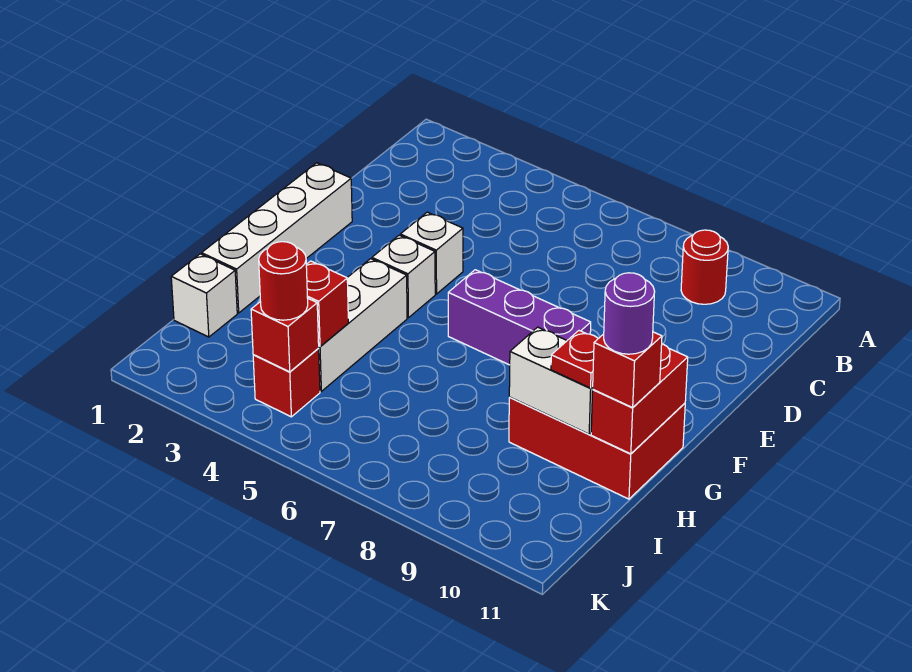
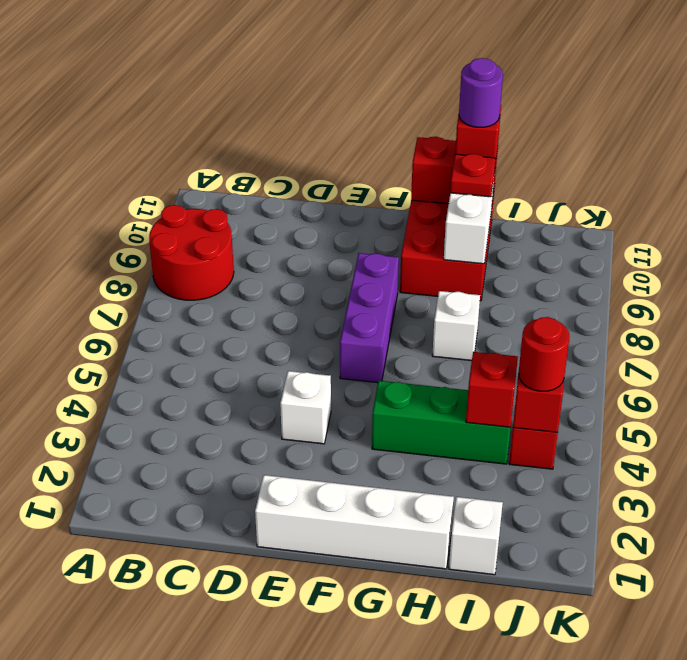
red round brick B9 level 1 -> red round brick A8:B9 level 1
white brick F4 level 1 -> white brick H7 level 1
white brick G4:I4 level 1 -> green brick G4:I4 level 1

